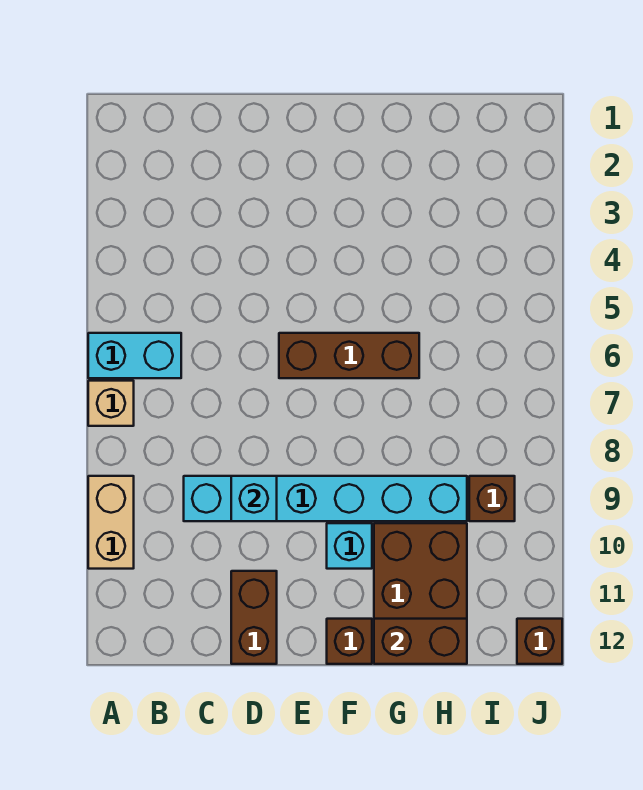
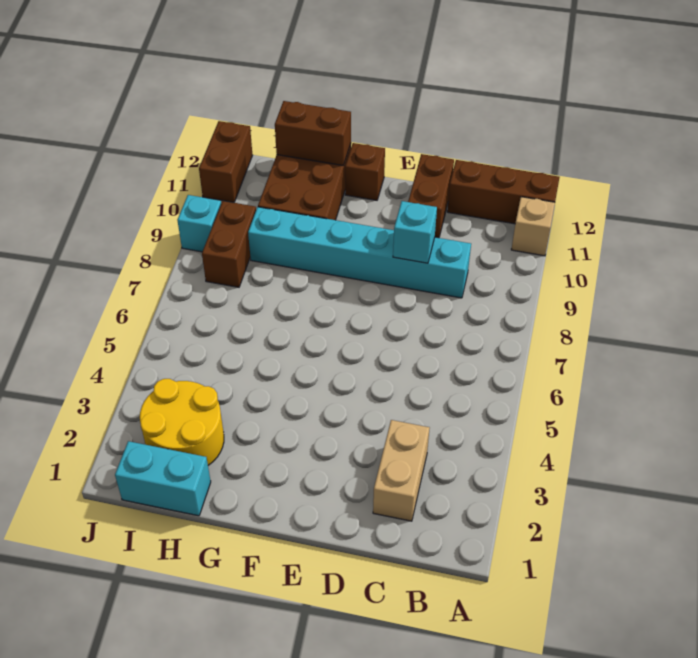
cyan brick A6:B6 level 1 -> cyan brick H1:I1 level 1
tan brick A7 level 1 -> tan brick A11 level 1
tan brick A9:A10 level 1 -> tan brick C2:C3 level 1
brown brick E6:G6 level 1 -> brown brick A12:C12 level 1
cyan brick F10 level 1 -> cyan brick J9 level 1
none -> yellow round brick H2:I3 level 1
brown brick I9 level 1 -> brown brick I8:I9 level 1
brown brick J12 level 1 -> brown brick J11:J12 level 1

